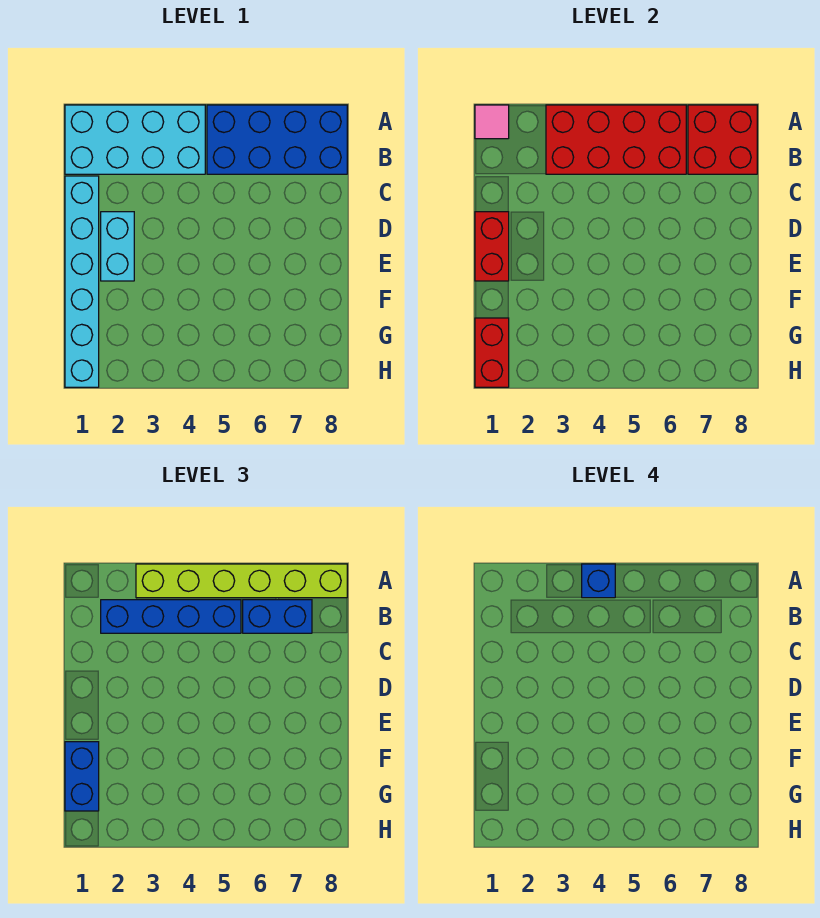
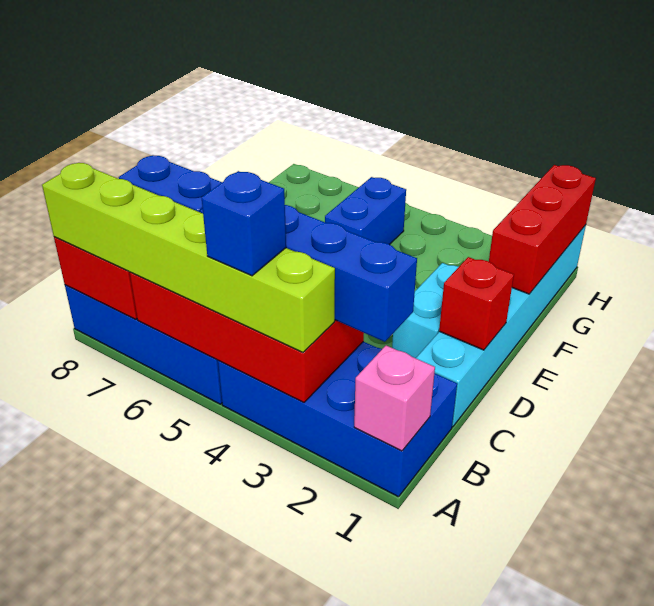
cyan brick A1:B4 level 1 -> blue brick A1:B4 level 1
pink tile A1 level 2 -> pink brick A1 level 2
red brick D1:E1 level 2 -> red brick D1 level 2
blue brick F1:G1 level 3 -> blue brick F5:G5 level 1
red brick G1:H1 level 2 -> red brick F1:H1 level 2

